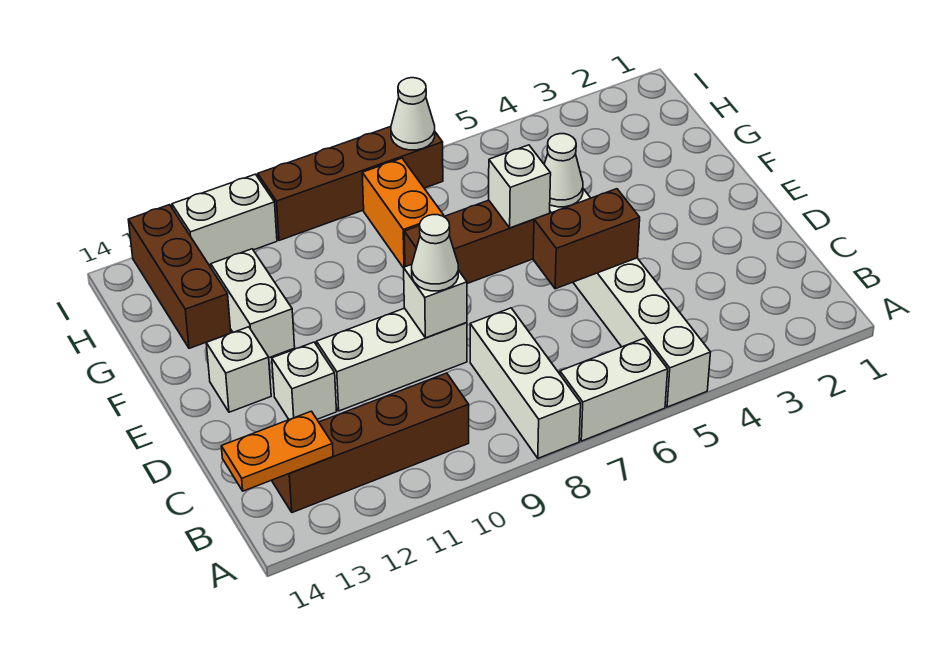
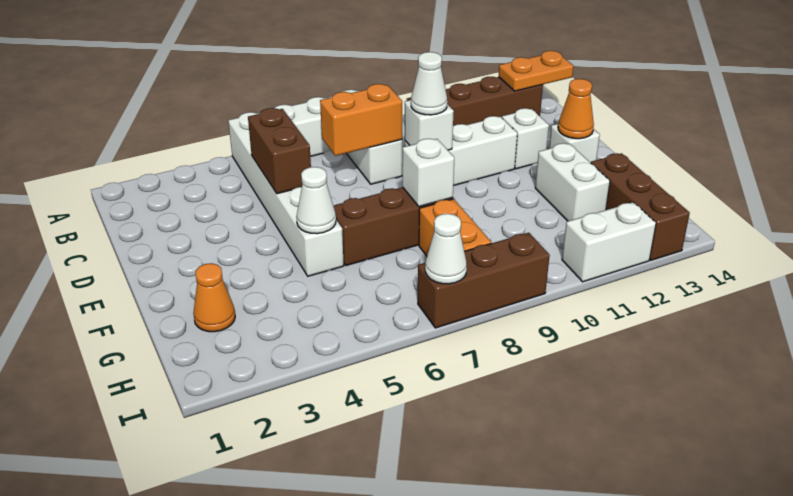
none -> orange brick C7:C8 level 2
brown brick D5:D6 level 2 -> brown brick C5:D5 level 2
none -> orange cone E13 level 2
white brick F6 level 2 -> white brick F8 level 2
none -> orange cone G2 level 1
brown brick I7:I10 level 1 -> brown brick I7:I9 level 1

